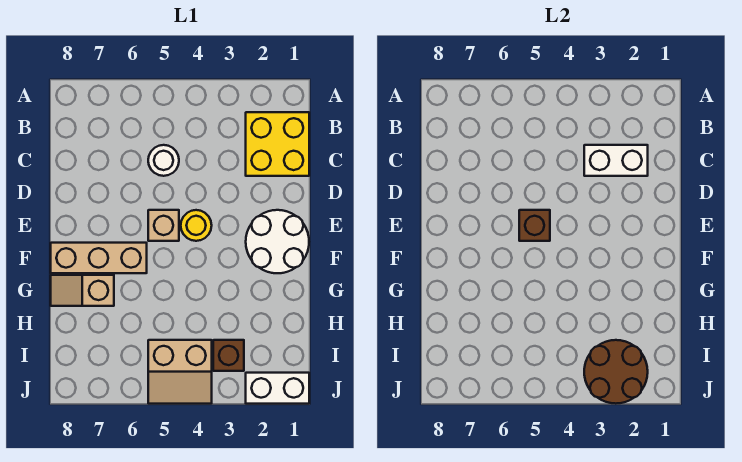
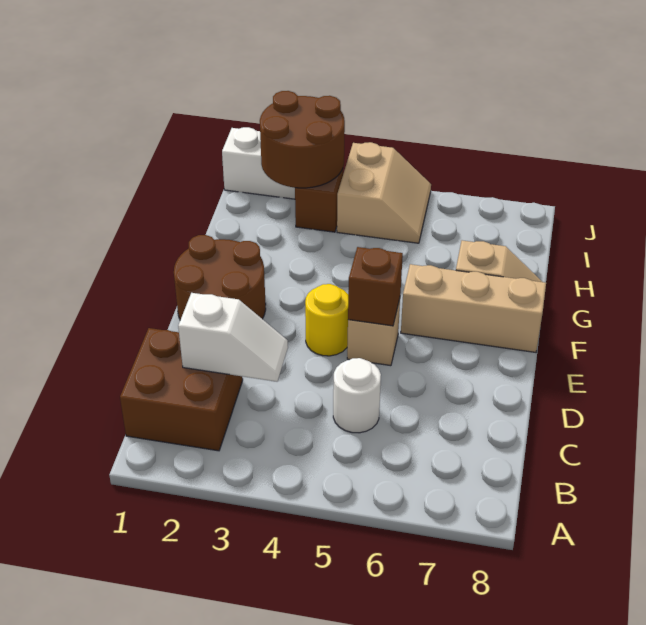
yellow brick B1:C2 level 1 -> brown brick B1:C2 level 1
white brick C2:C3 level 2 -> white slope C2:C3 level 2 top 2
white round brick E1:F2 level 1 -> brown round brick E1:F2 level 1
tan slope I4:J5 level 1 top I -> tan slope I4:J5 level 1 top 4

